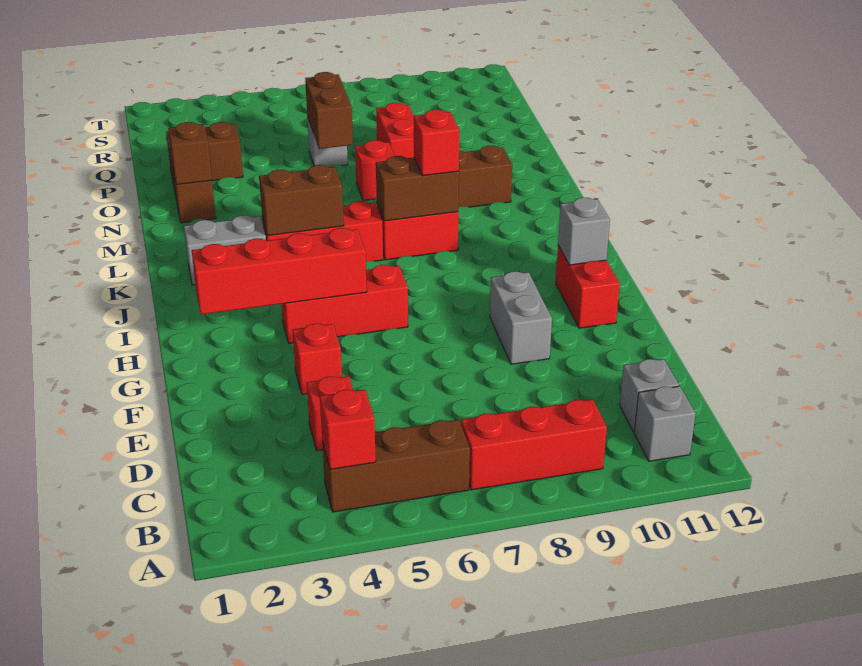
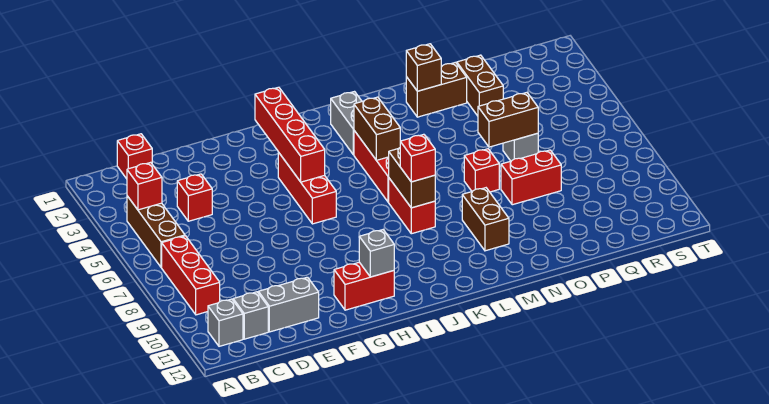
red brick F4 level 1 -> red brick C1 level 1
grey brick F9:G9 level 1 -> grey brick D11:E11 level 1

